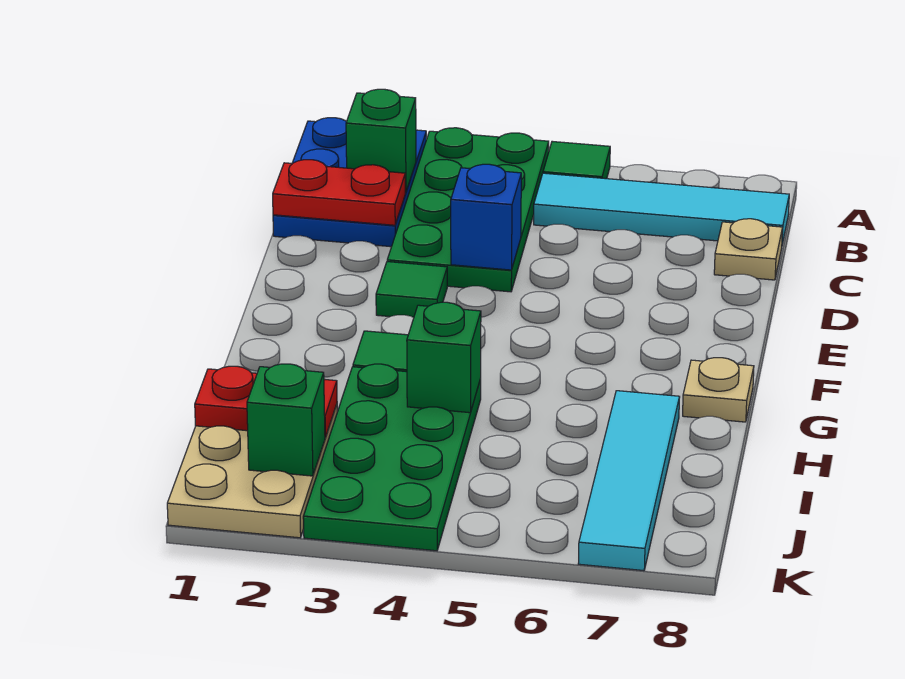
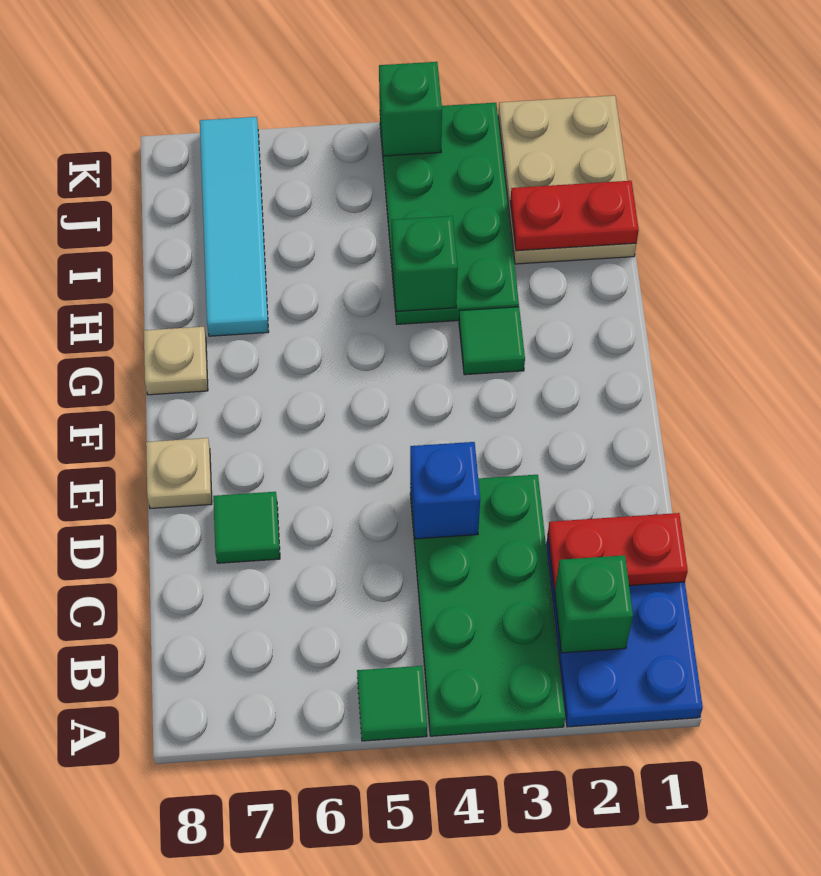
cyan tile B5:B8 level 1 -> none
tan plate C8 level 1 -> tan plate E8 level 1
green tile E3 level 1 -> green tile D7 level 1
green brick J2 level 2 -> green brick K4 level 2

